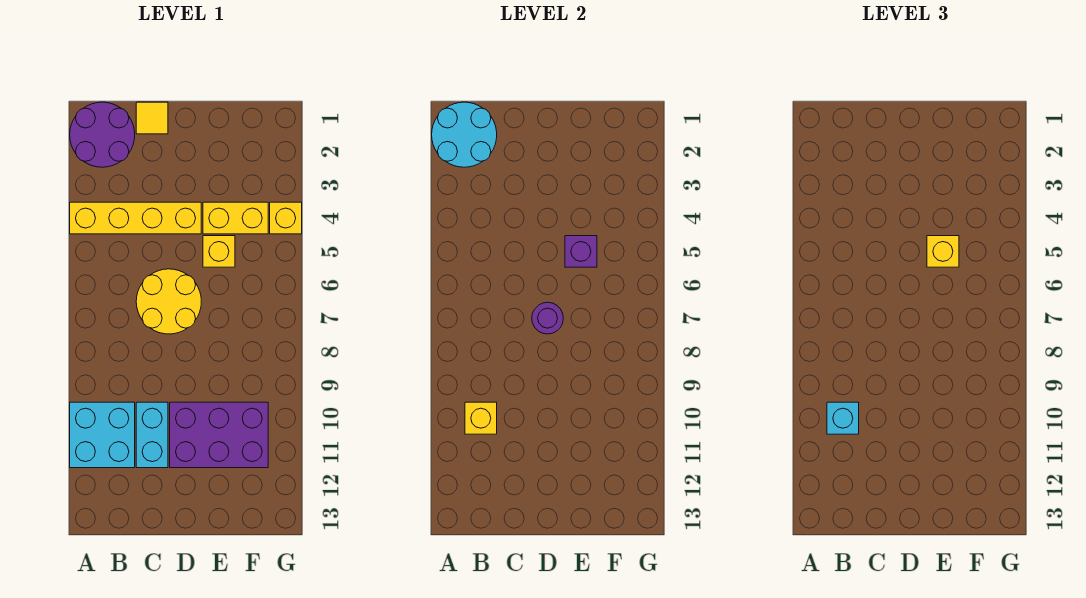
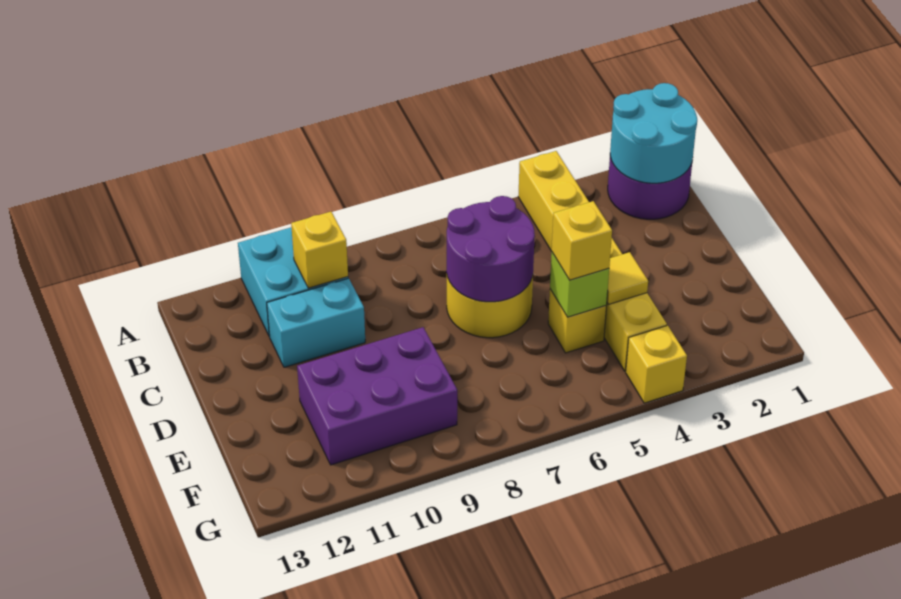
cyan brick B10 level 3 -> none
yellow tile C1 level 1 -> yellow tile E4 level 2
purple round brick D7 level 2 -> purple round brick C6:D7 level 2
purple brick D10:F11 level 1 -> purple brick E9:F11 level 1
purple brick E5 level 2 -> lime brick E5 level 2

